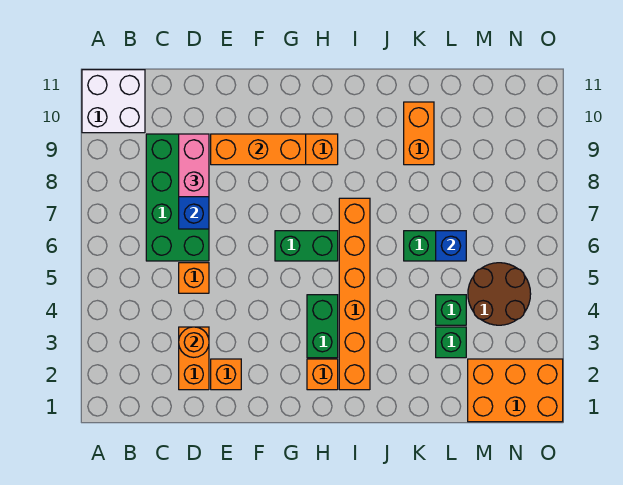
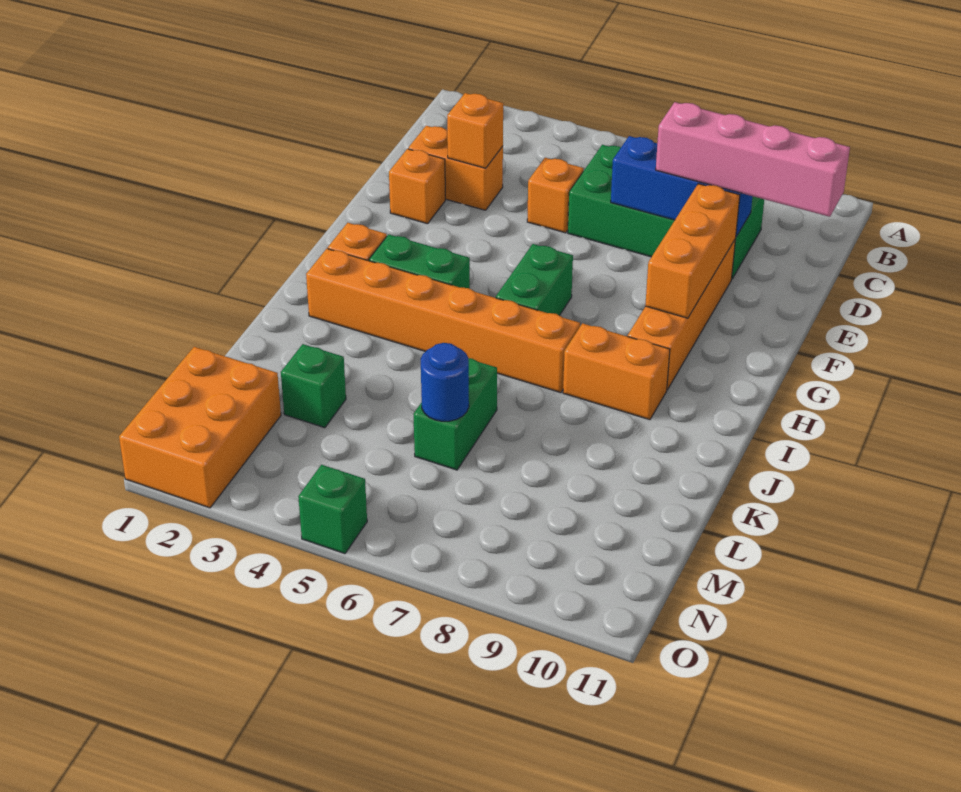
white brick A10:B11 level 1 -> none
orange round brick D3 level 2 -> orange brick D3 level 2
pink brick D8:D9 level 3 -> pink brick D8:D11 level 3
orange brick K9:K10 level 1 -> orange brick I8:I9 level 1
green brick L4 level 1 -> green brick O5 level 1
blue brick L6 level 2 -> blue round brick L6 level 2
brown round brick M4:N5 level 1 -> none

